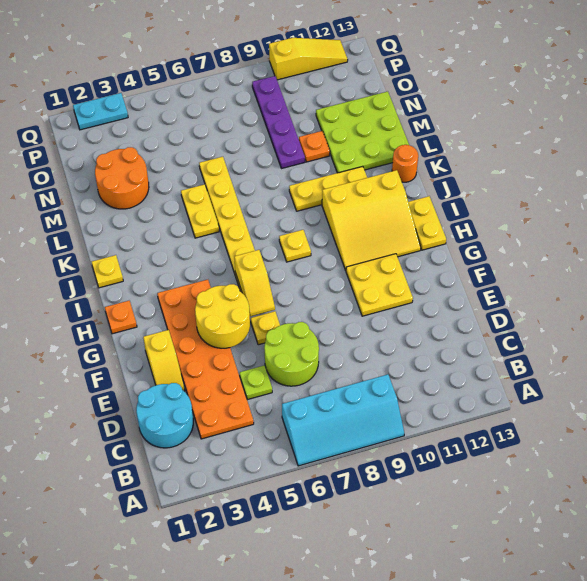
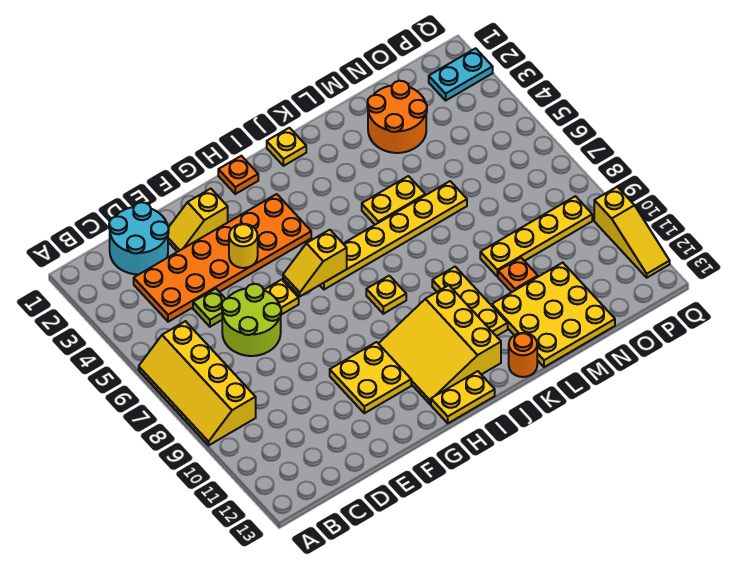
cyan slope A6:B9 level 1 top B -> yellow slope A6:B9 level 1 top B
yellow round brick F4:G5 level 2 -> yellow round brick F4 level 2
lime plate L11:N13 level 1 -> yellow plate L11:N13 level 1
purple plate M9:P9 level 1 -> yellow plate M9:P9 level 1
cyan plate Q2:Q3 level 1 -> cyan plate P2:Q2 level 1

